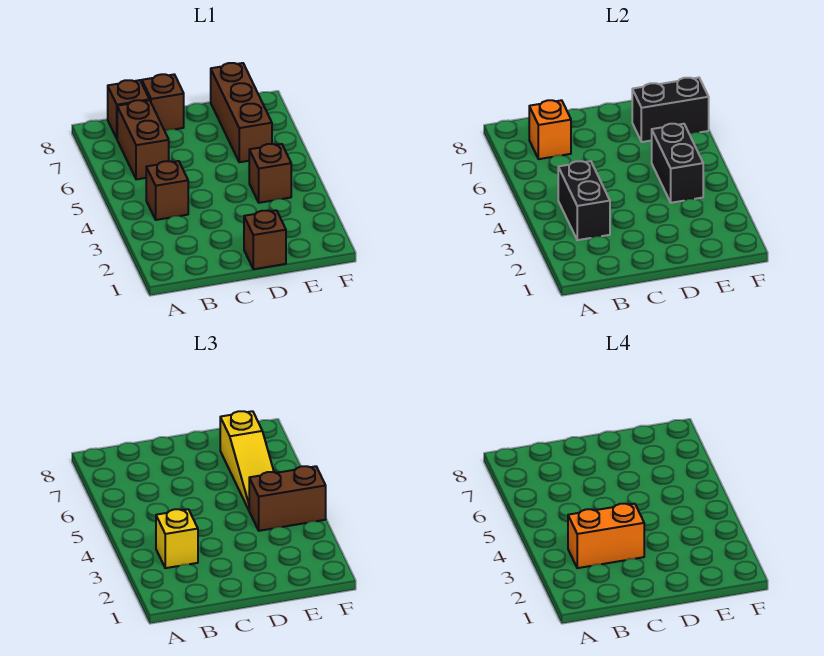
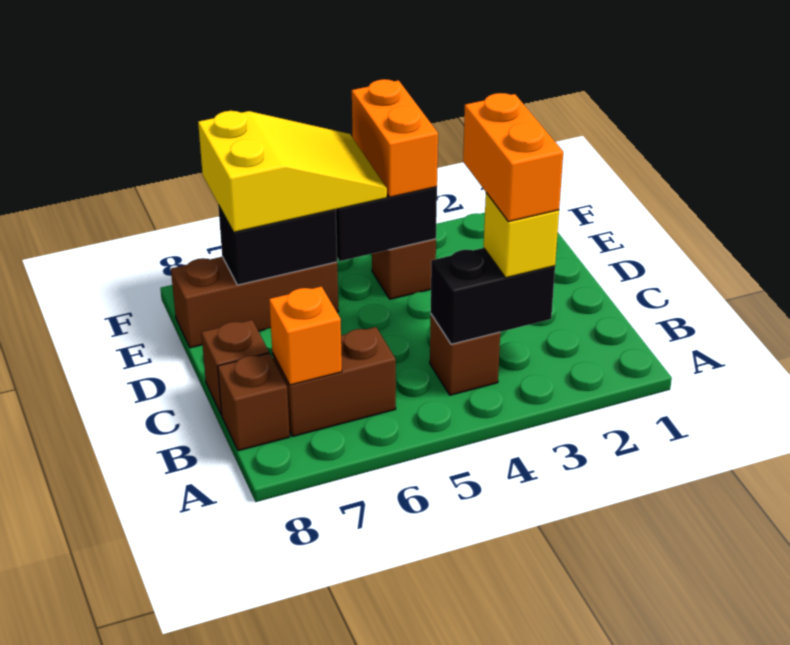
brown brick D1 level 1 -> none
brown brick E4:F4 level 3 -> orange brick E4:F4 level 3
yellow slope E5:E7 level 3 top 7 -> yellow slope E5:F7 level 3 top 7
black brick E7:F7 level 2 -> black brick E6:E7 level 2

